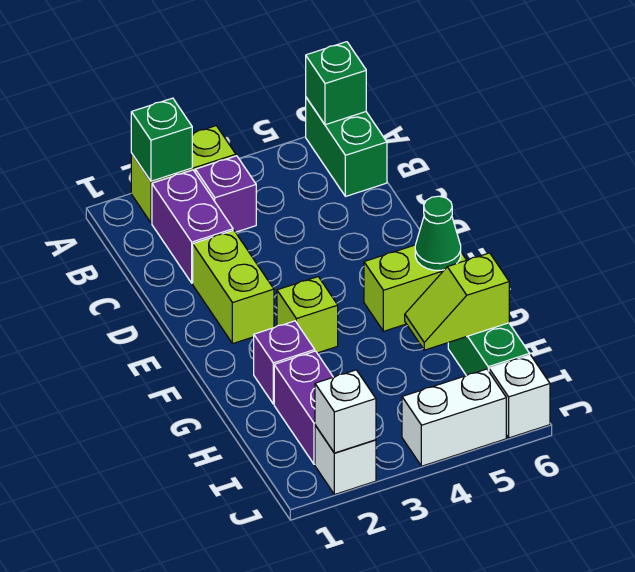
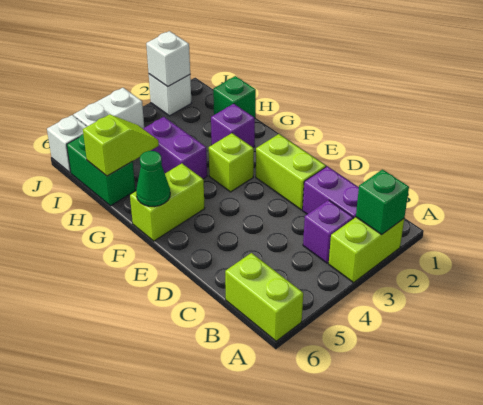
green brick A6:B6 level 1 -> lime brick A6:B6 level 1
green brick A6 level 2 -> green brick H1 level 1
purple brick H2:I2 level 1 -> purple brick G4:H4 level 1

